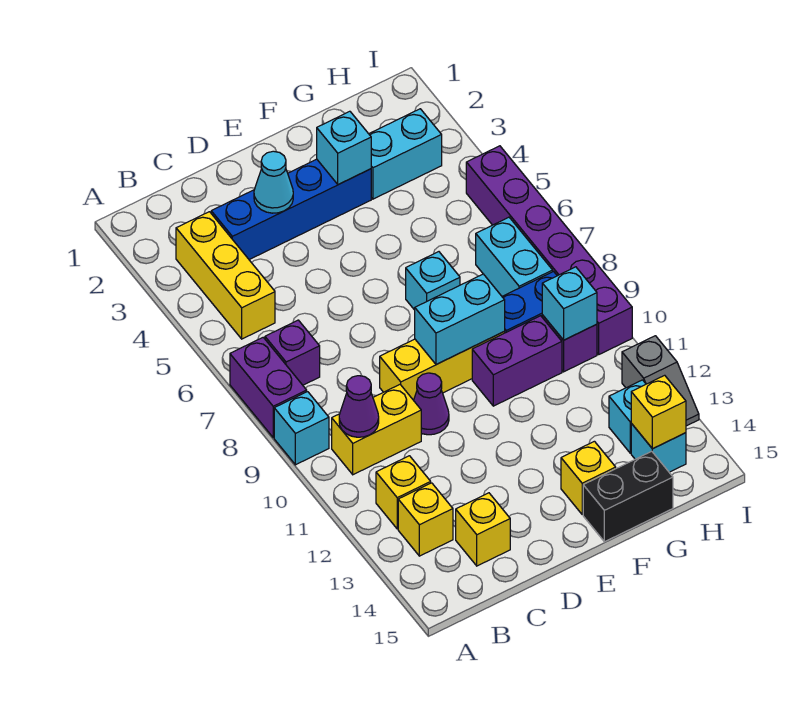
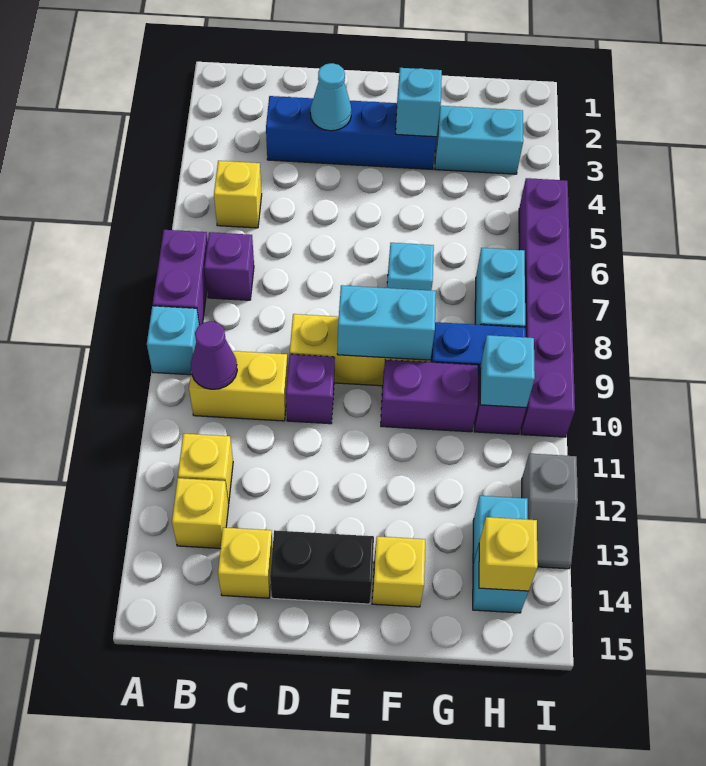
yellow brick B3:B5 level 1 -> yellow brick B5 level 1
purple cone D10 level 1 -> purple brick D10 level 1
black brick F15:G15 level 1 -> black brick D14:E14 level 1

